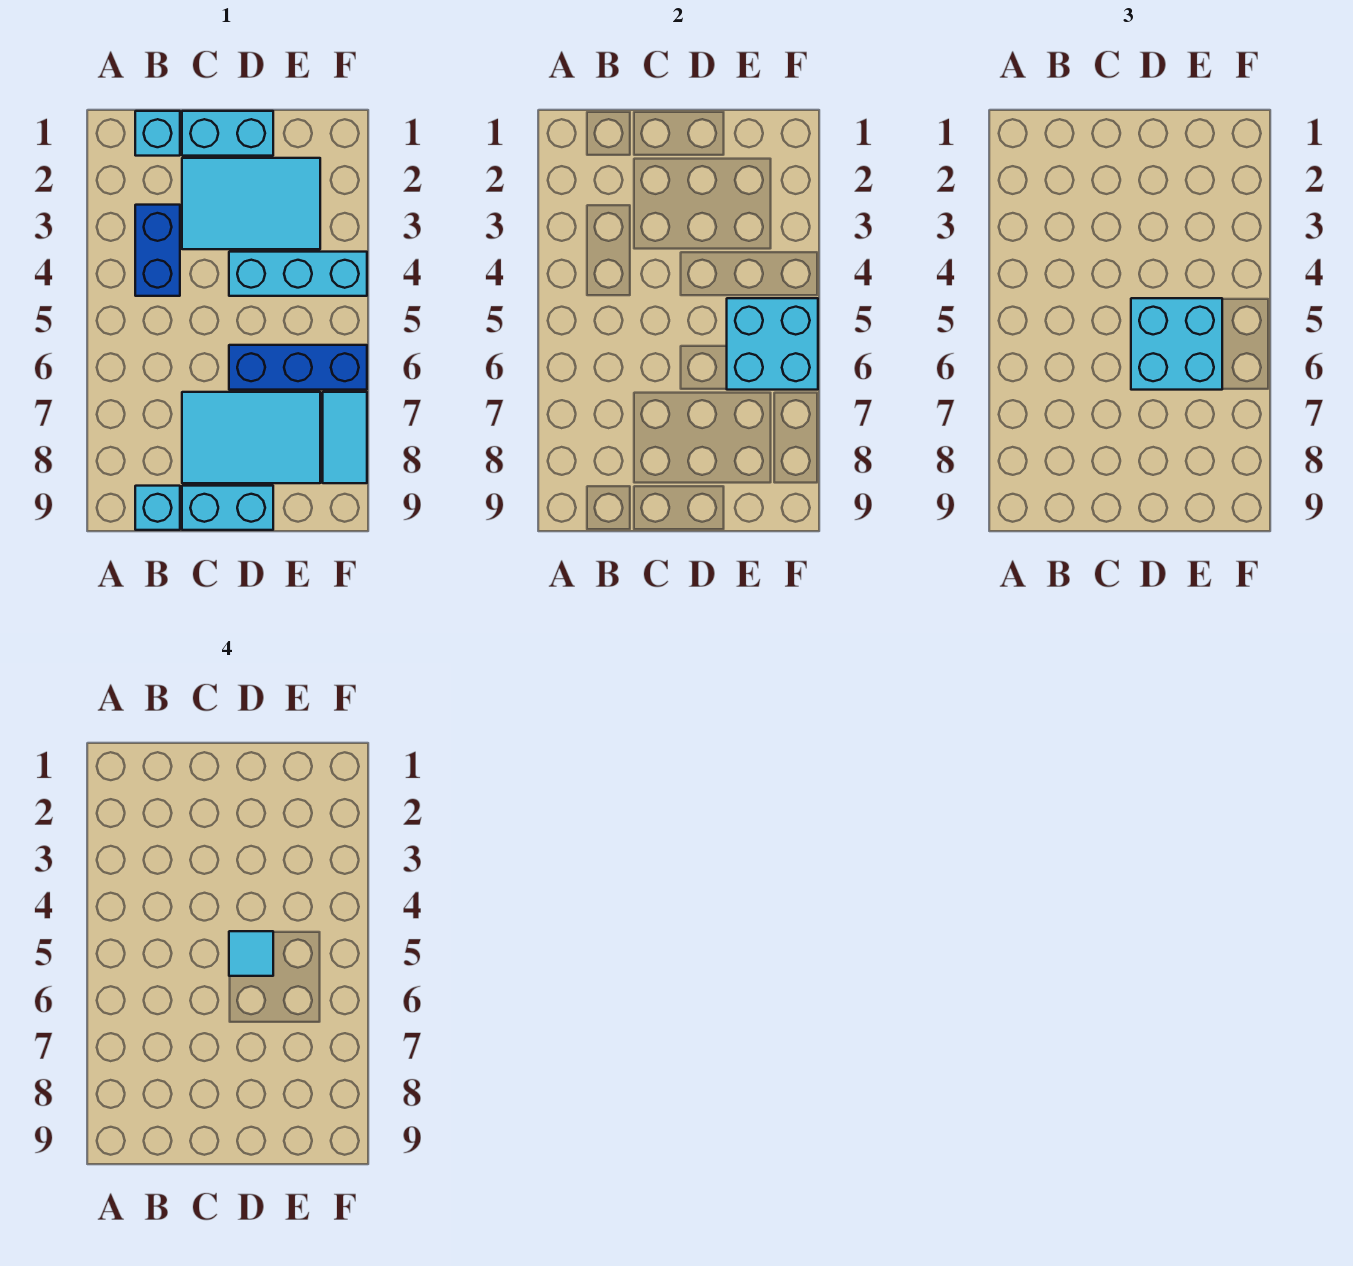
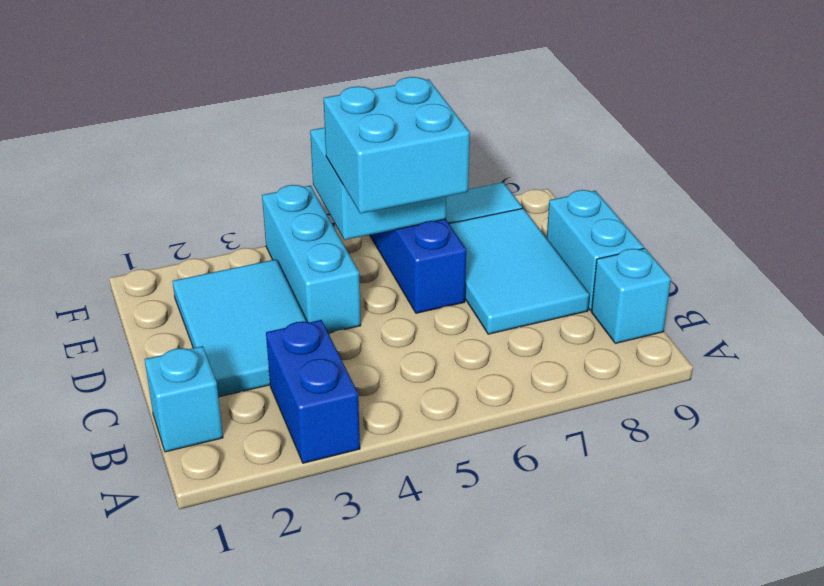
blue brick B3:B4 level 1 -> blue brick A3:B3 level 1
cyan brick C1:D1 level 1 -> none
cyan tile D5 level 4 -> none

